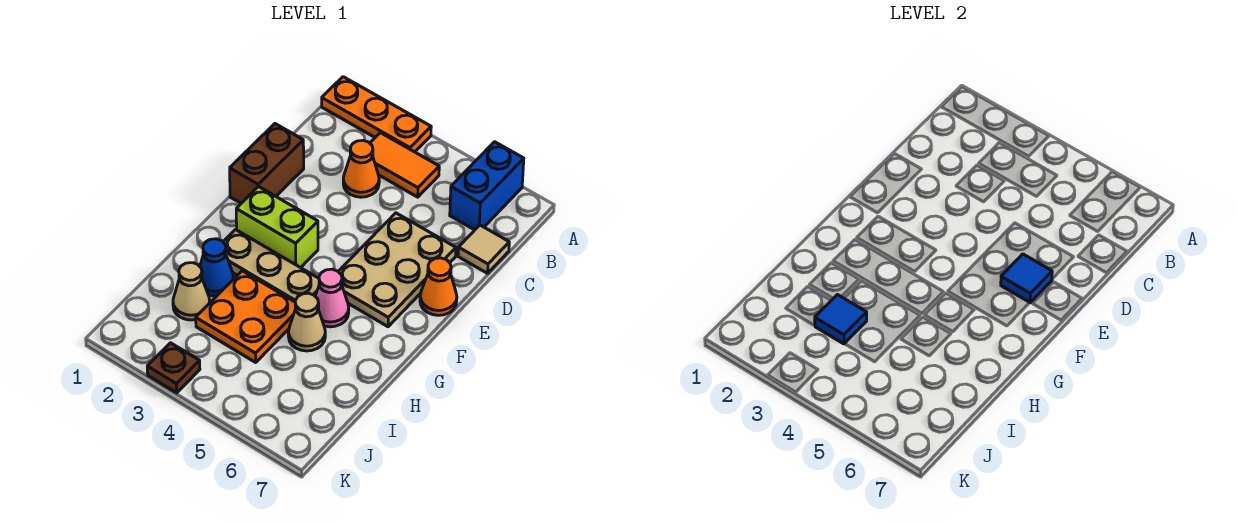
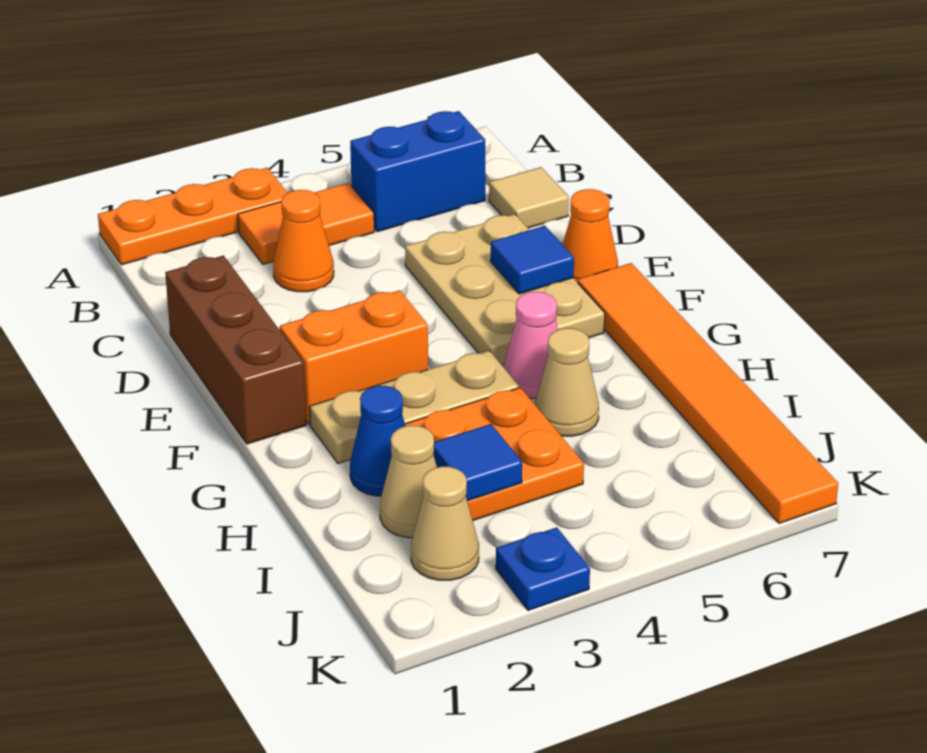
blue brick A6:B6 level 1 -> blue brick B5:B6 level 1
brown brick D1:E1 level 1 -> brown brick D1:F1 level 1
lime brick F2:F3 level 1 -> orange brick F2:F3 level 1
none -> orange tile F7:K7 level 1
none -> tan cone J2 level 1
brown plate K3 level 1 -> blue plate K3 level 1

